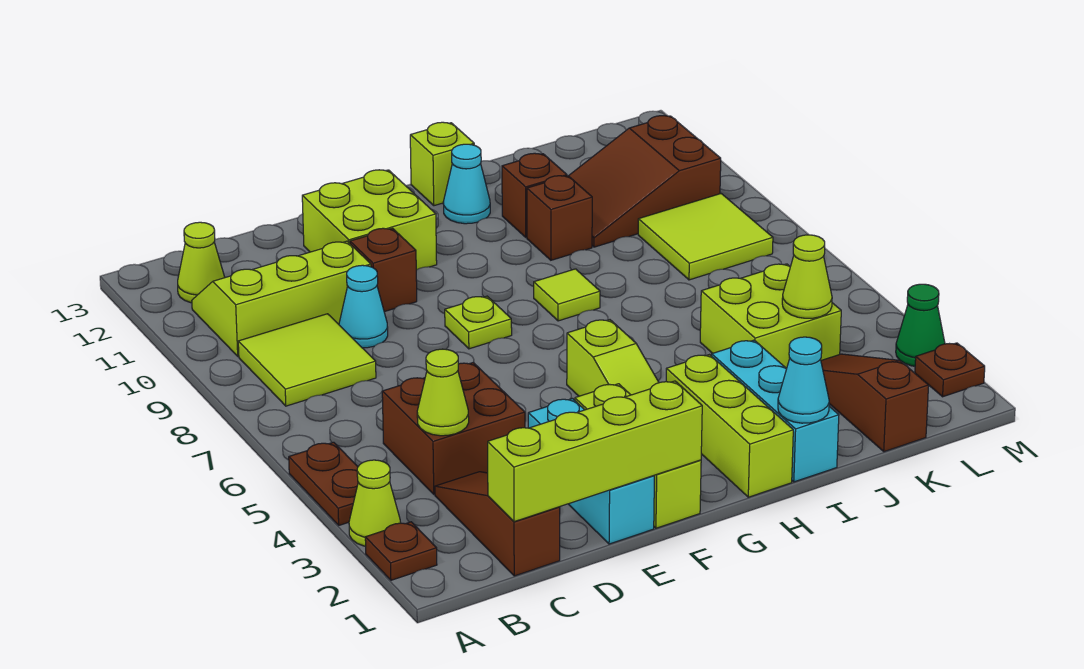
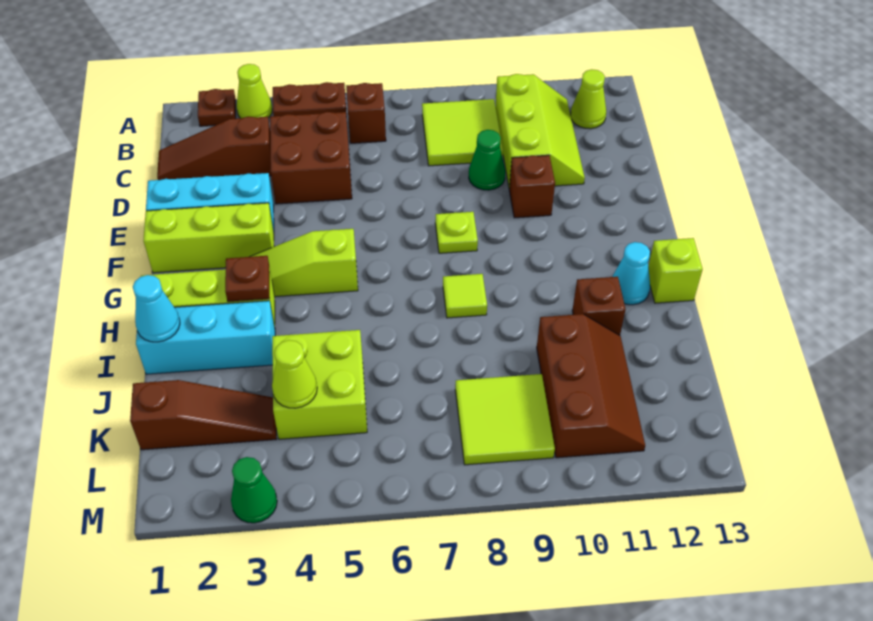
brown slope C1:C3 level 1 top 1 -> brown slope C1:C3 level 1 top 3
lime brick C1:F1 level 2 -> none
lime cone C4 level 2 -> none
cyan cone D9 level 1 -> green cone D9 level 1
lime brick E11:F12 level 1 -> none
brown brick I10 level 1 -> brown brick B6 level 1
brown slope J10:L11 level 1 top L -> brown slope J10:L11 level 1 top 10
brown plate M2 level 1 -> brown plate H3 level 2

